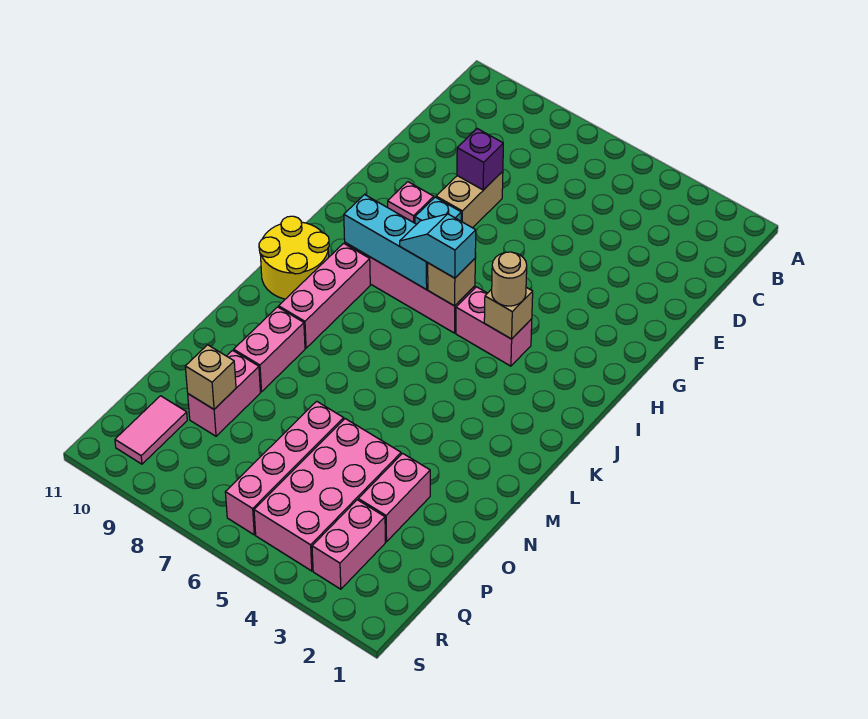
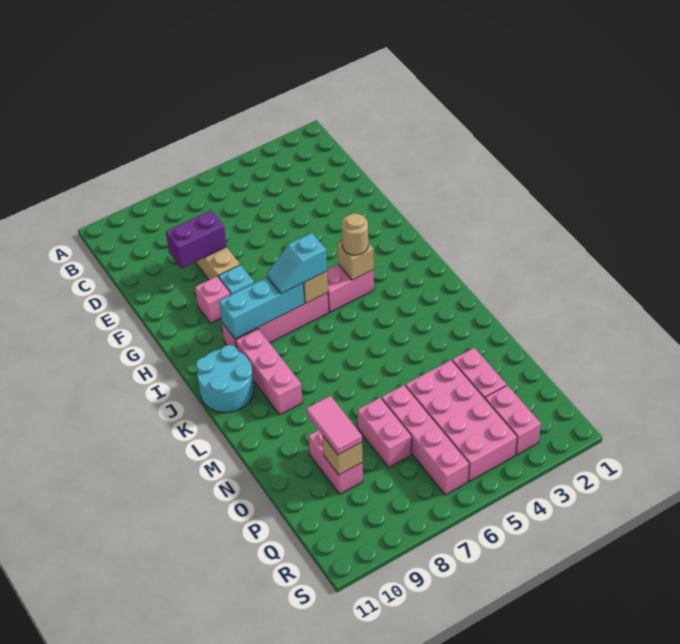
purple brick E8 level 2 -> purple brick E8:E9 level 2
yellow round brick J10:K11 level 1 -> cyan round brick J10:K11 level 1
pink brick M9:N9 level 1 -> pink brick O7:P7 level 1
pink tile Q10:R10 level 1 -> pink tile O9:P9 level 3

